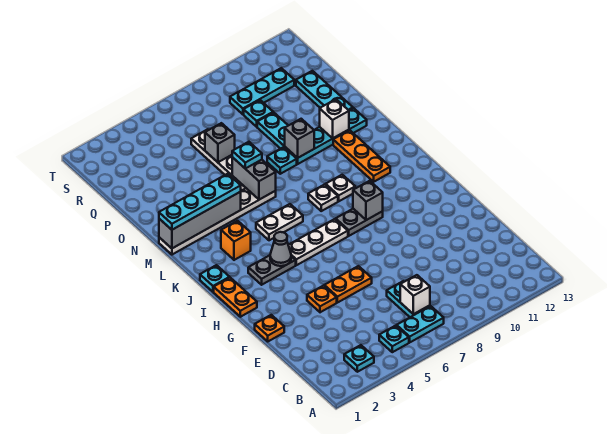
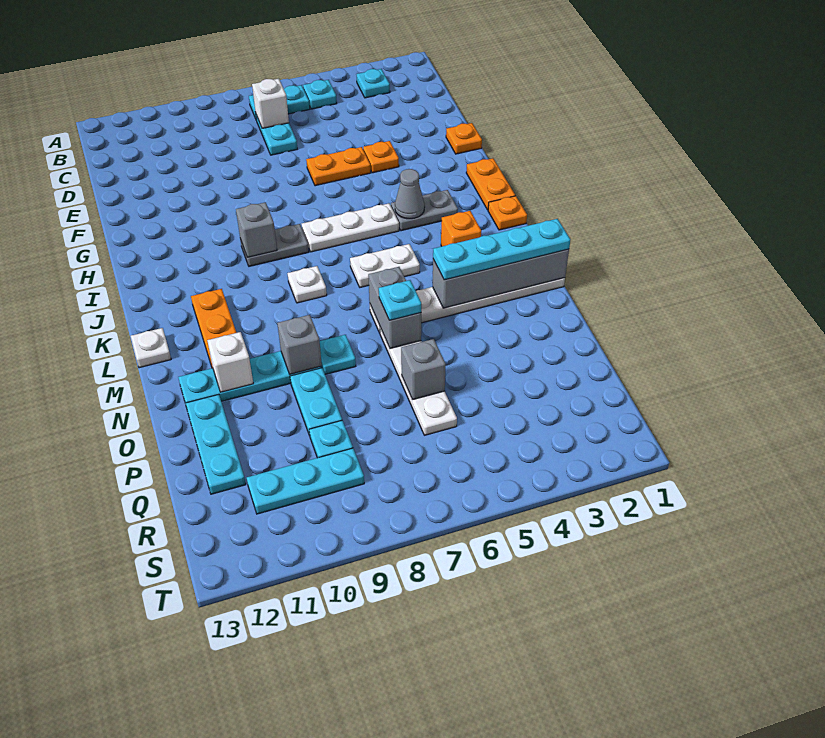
cyan plate J1 level 1 -> orange plate J1 level 1
white plate K9 level 1 -> white plate L13 level 1

